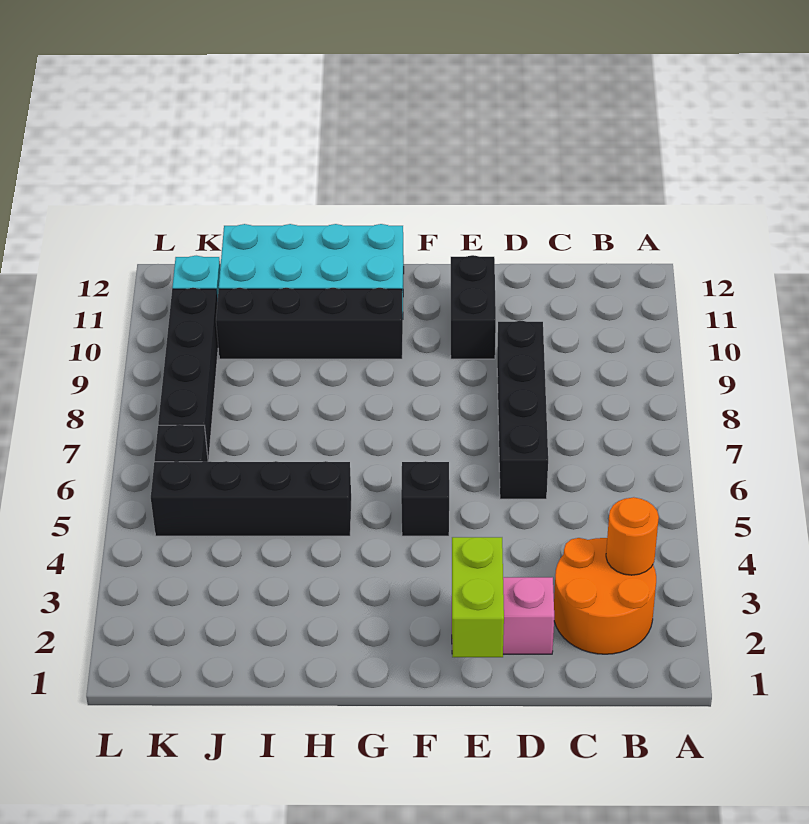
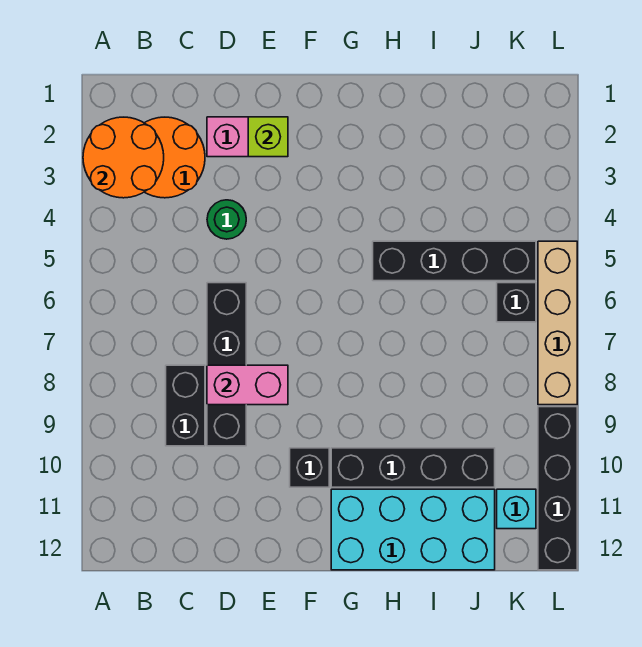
orange round brick B3 level 2 -> orange round brick A2:B3 level 2
none -> green round brick D4 level 1
none -> pink brick D8:E8 level 2
lime brick E1:E2 level 2 -> lime brick E2 level 2
black brick E10:E11 level 1 -> black brick C8:C9 level 1
black brick F5 level 1 -> black brick F10 level 1
black brick K7:K10 level 1 -> black brick L9:L12 level 1
none -> tan brick L5:L8 level 1

